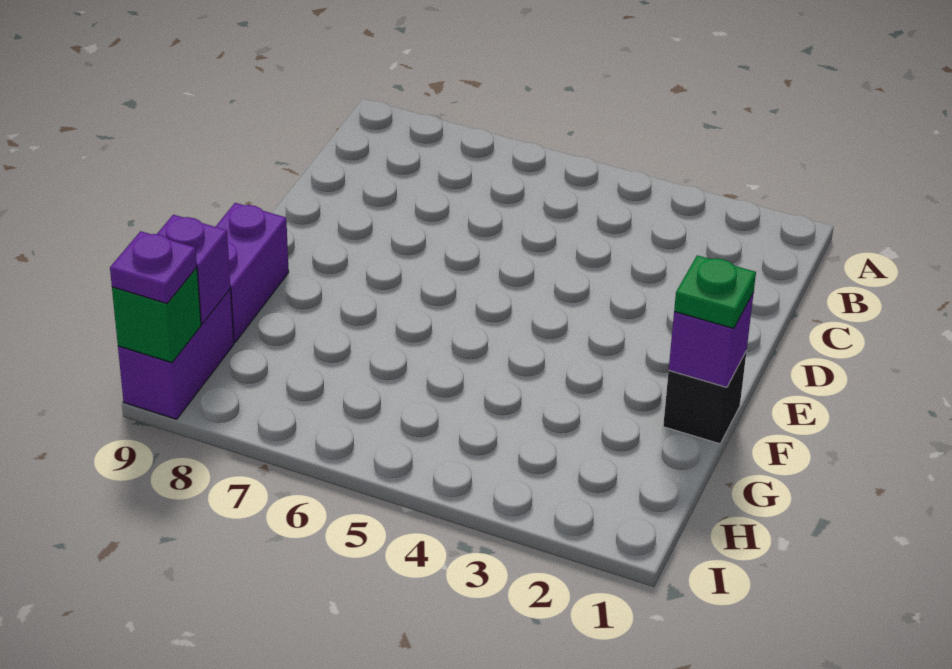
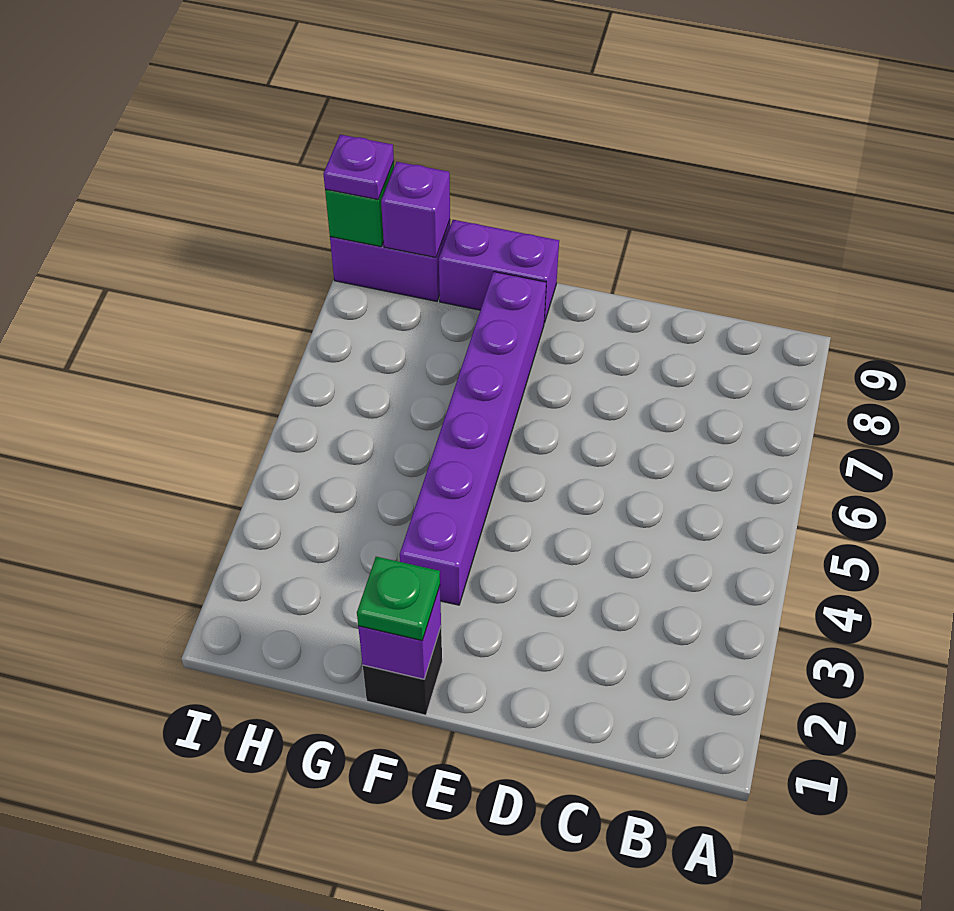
none -> purple brick F3:F8 level 1

